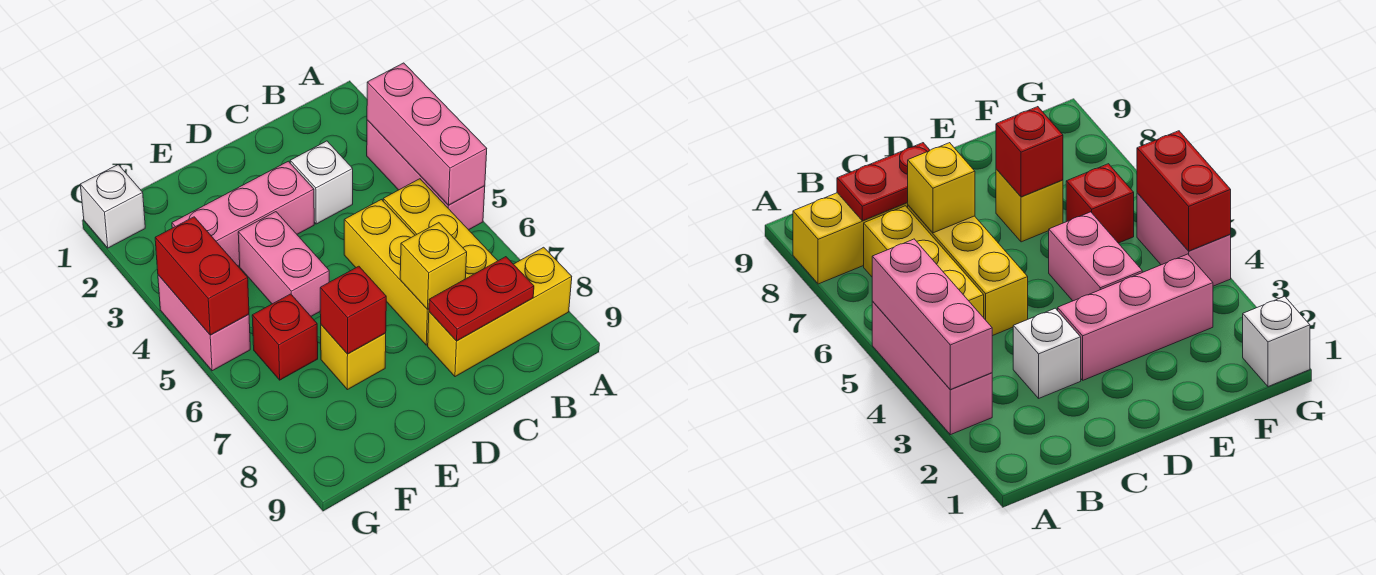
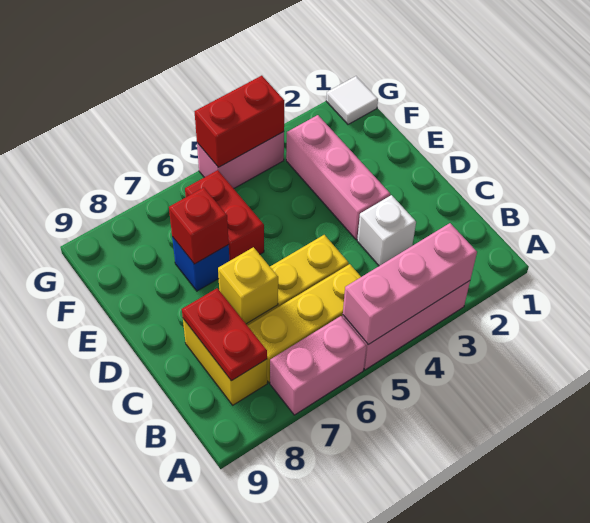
yellow brick A8:C8 level 1 -> yellow brick B8:C8 level 1
pink brick E4:E5 level 1 -> pink brick A6:A7 level 1
yellow brick E7 level 1 -> blue brick E7 level 1
red brick F6 level 1 -> red brick E6:F6 level 1
white brick G1 level 1 -> white tile G1 level 1

